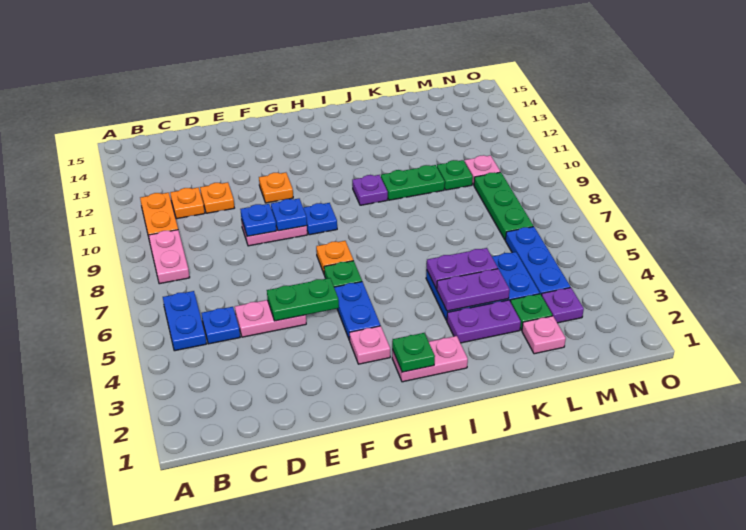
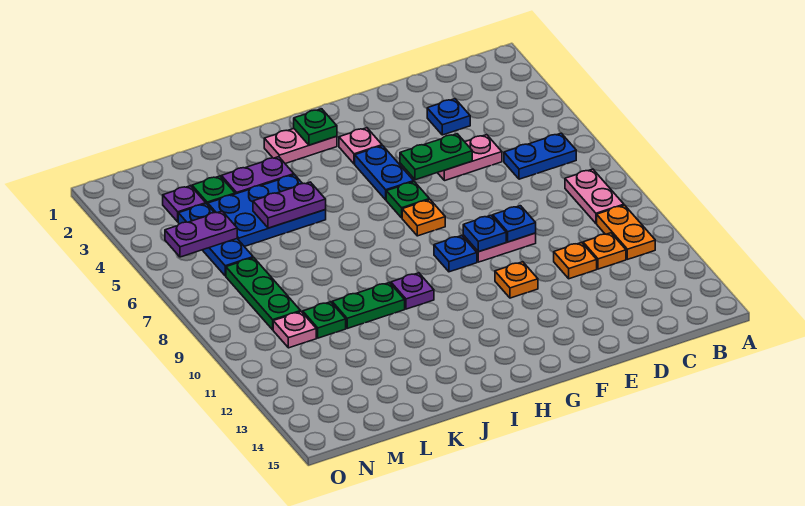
blue plate B5:B6 level 1 -> blue plate B6:C6 level 1
blue plate C5 level 1 -> blue plate D3 level 1
purple plate J4:K4 level 2 -> purple plate M5:N5 level 2
pink plate L2 level 1 -> none

